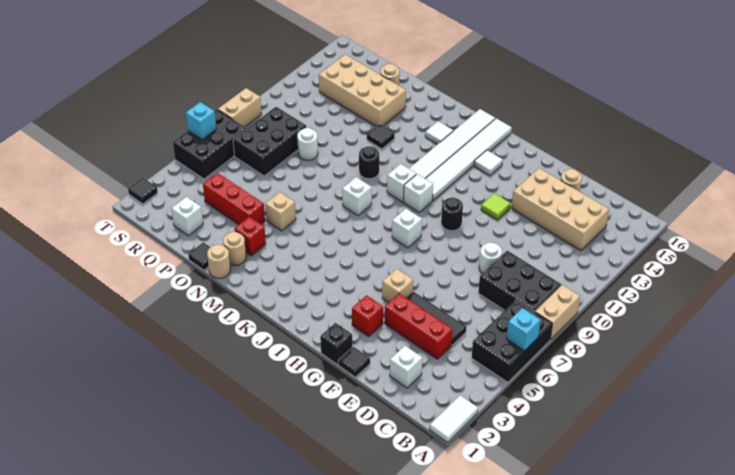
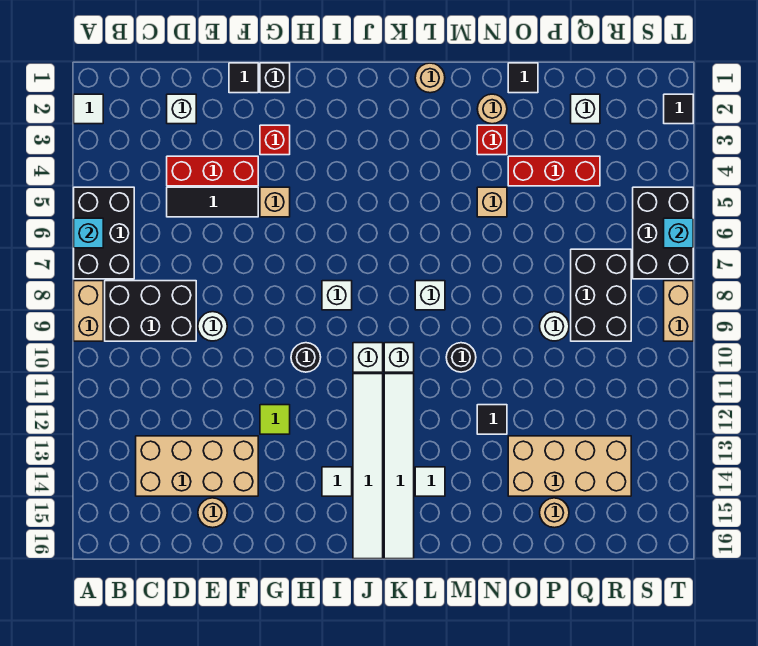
white tile A1:A2 level 1 -> white tile A2 level 1
tan round brick N1 level 1 -> tan round brick L1 level 1

